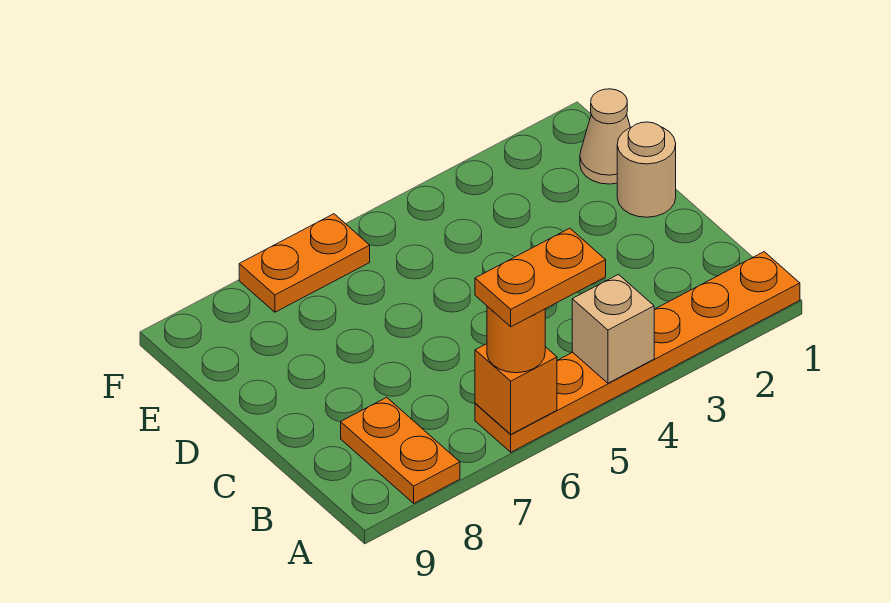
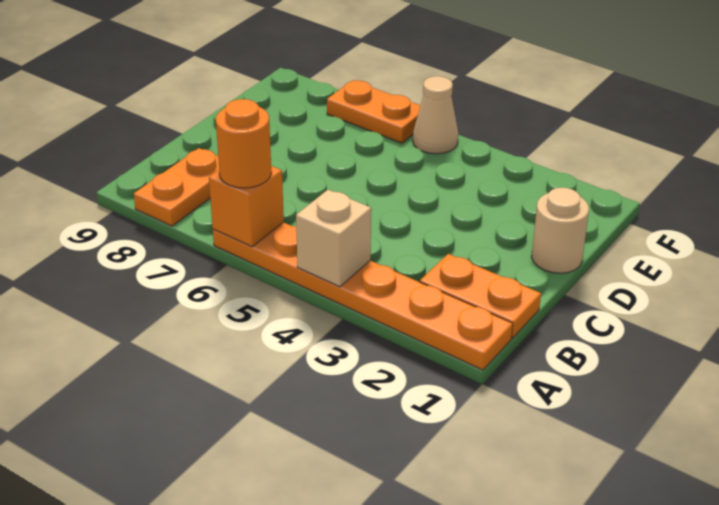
orange plate A5:A6 level 4 -> orange plate B1:B2 level 1
tan cone E1 level 1 -> tan cone F5 level 1

